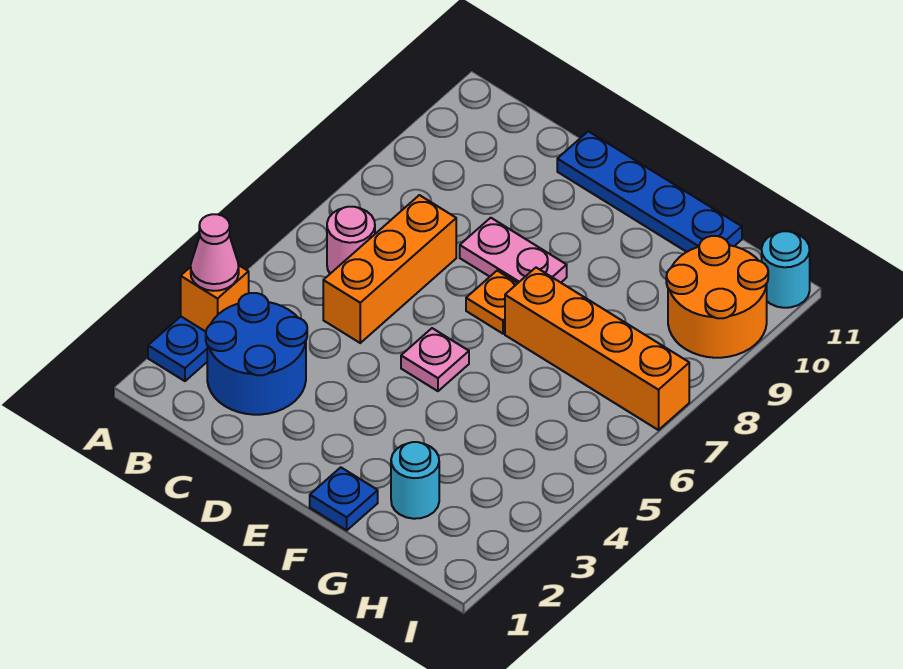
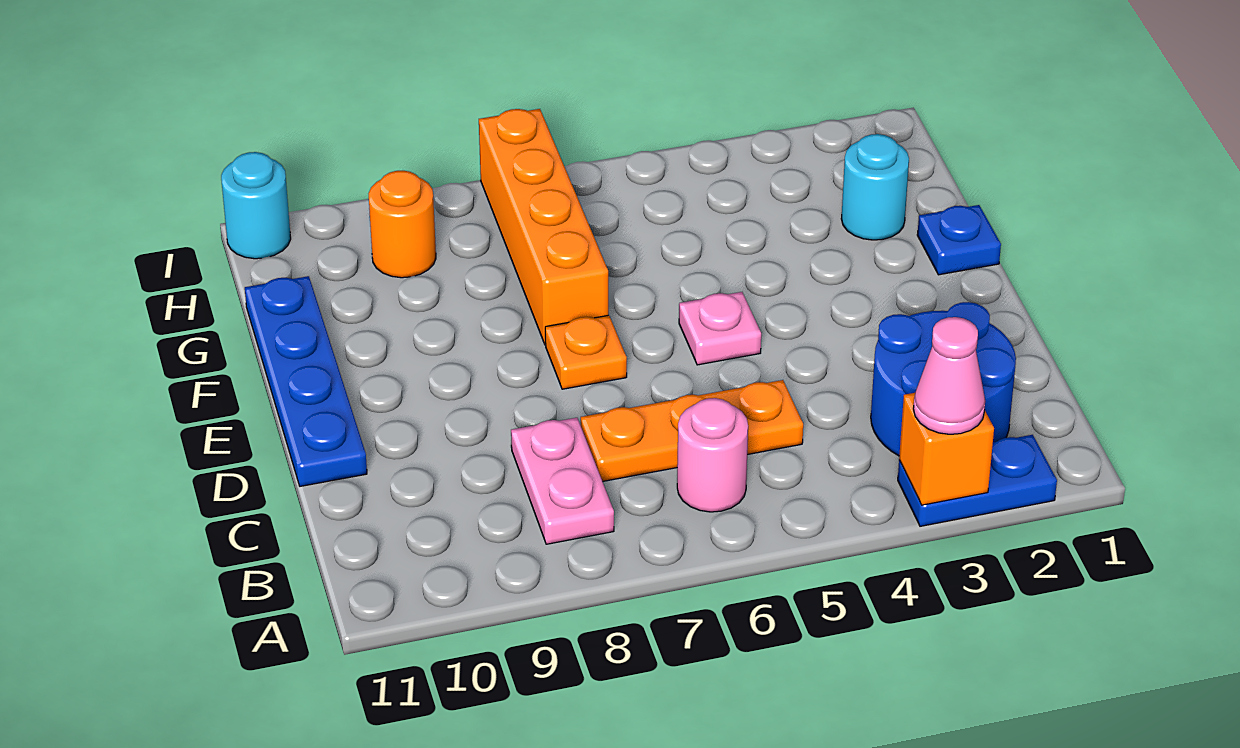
orange brick C5:C7 level 1 -> orange plate C5:C7 level 1
pink plate D8:E8 level 1 -> pink plate B8:C8 level 1
orange round brick H9:I10 level 1 -> orange round brick H9 level 1

